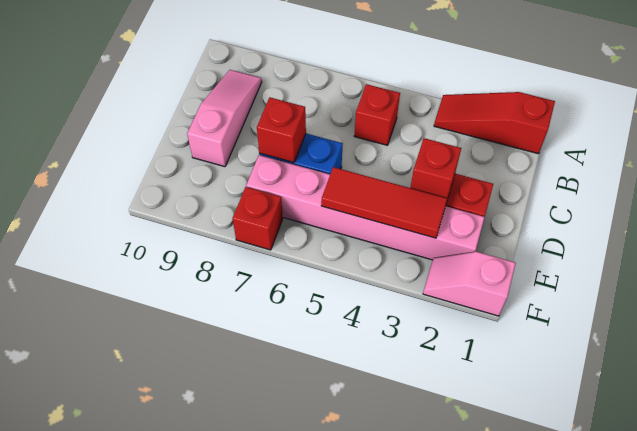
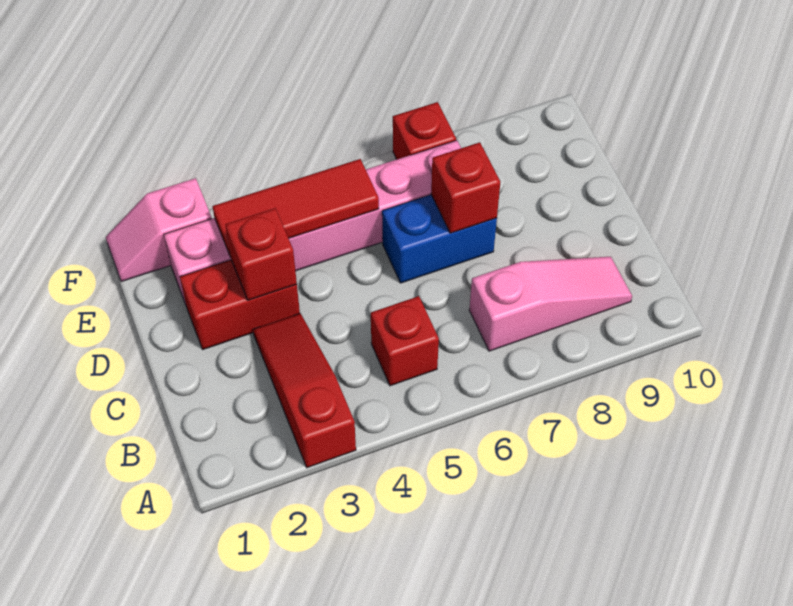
red slope A1:A3 level 1 top 1 -> red slope A3:C3 level 1 top A
pink slope B9:D9 level 1 top D -> pink slope B7:B9 level 1 top 7
pink slope F1:F2 level 1 top 1 -> pink slope F1:F2 level 1 top 2

